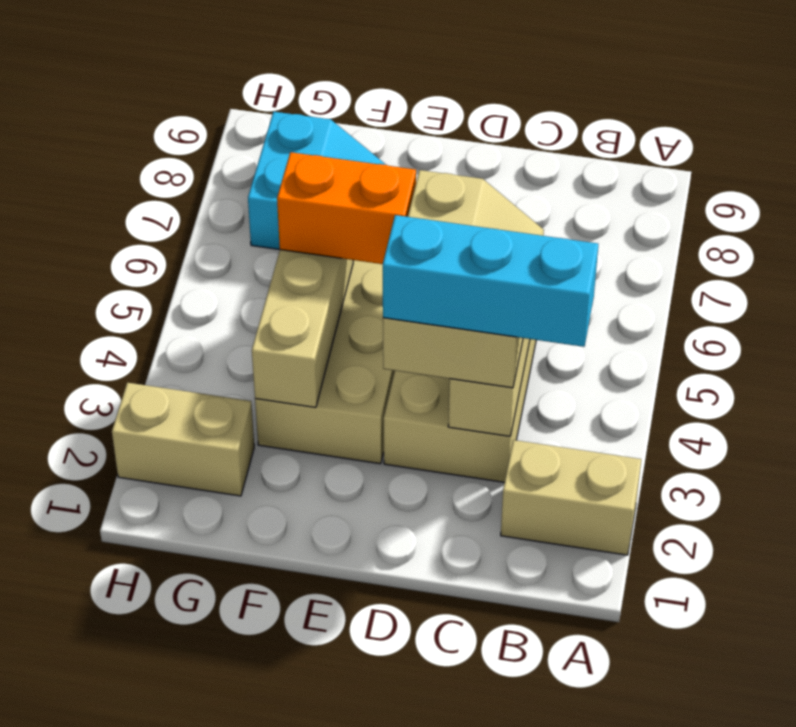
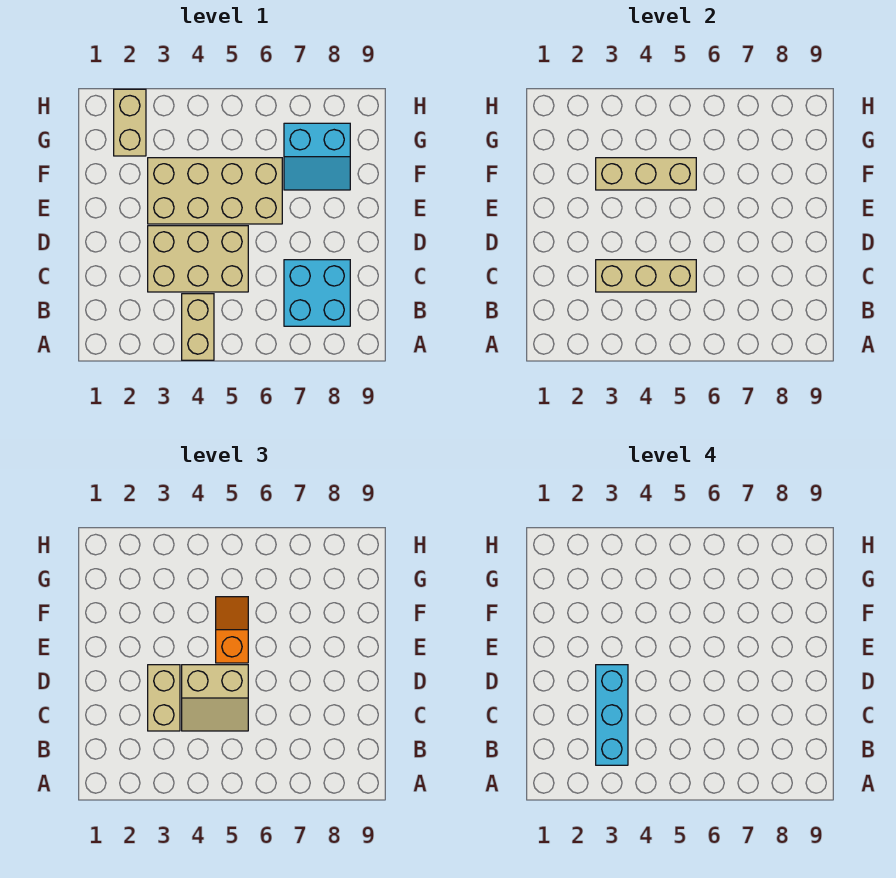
tan brick A2:B2 level 1 -> tan brick A4:B4 level 1
none -> cyan brick B7:C8 level 1
orange brick E5:F5 level 3 -> orange slope E5:F5 level 3 top E

